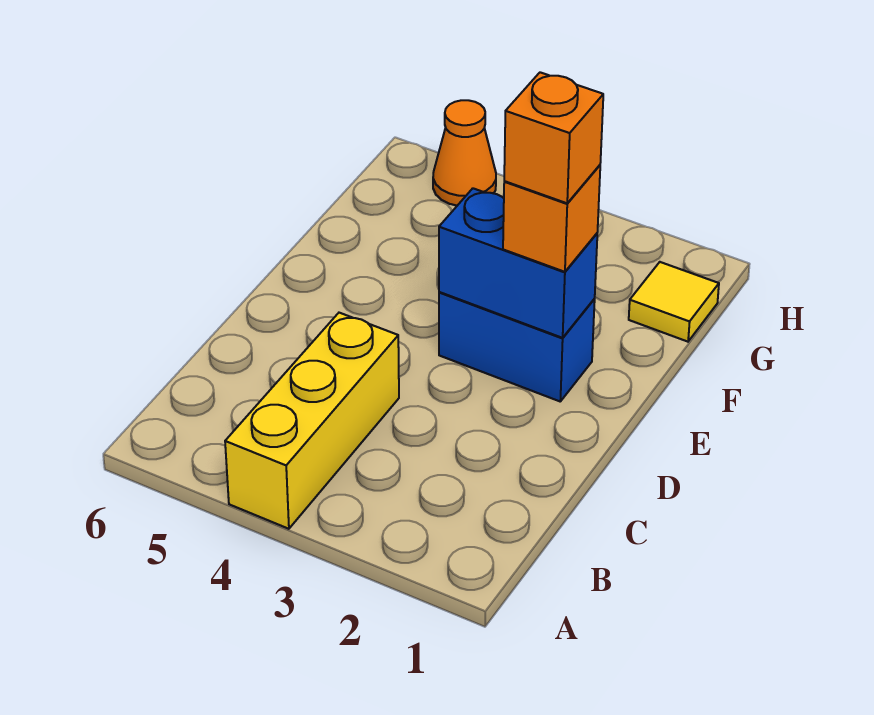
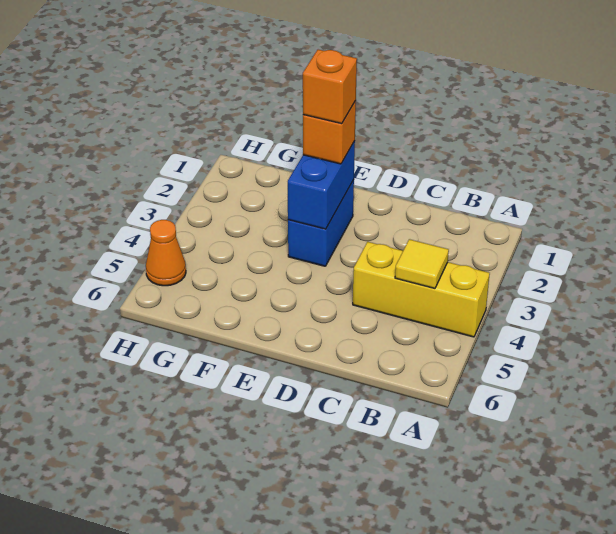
yellow tile G1 level 1 -> yellow tile B4 level 2

